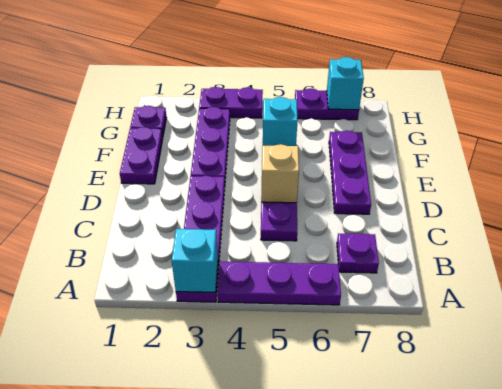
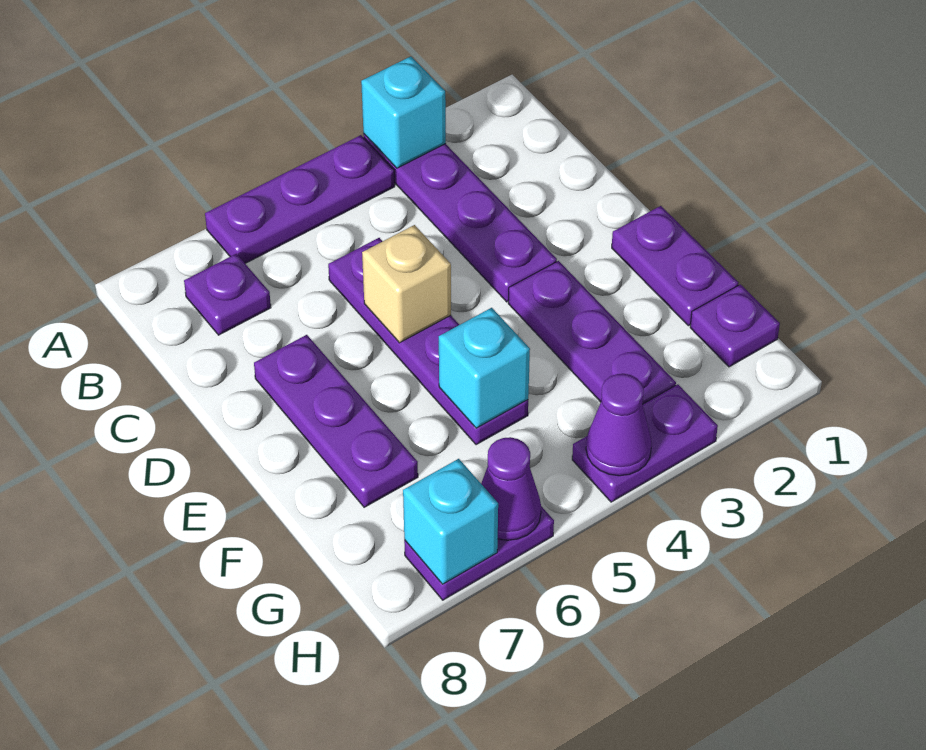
none -> purple cone H4 level 2
none -> purple cone H6 level 2

